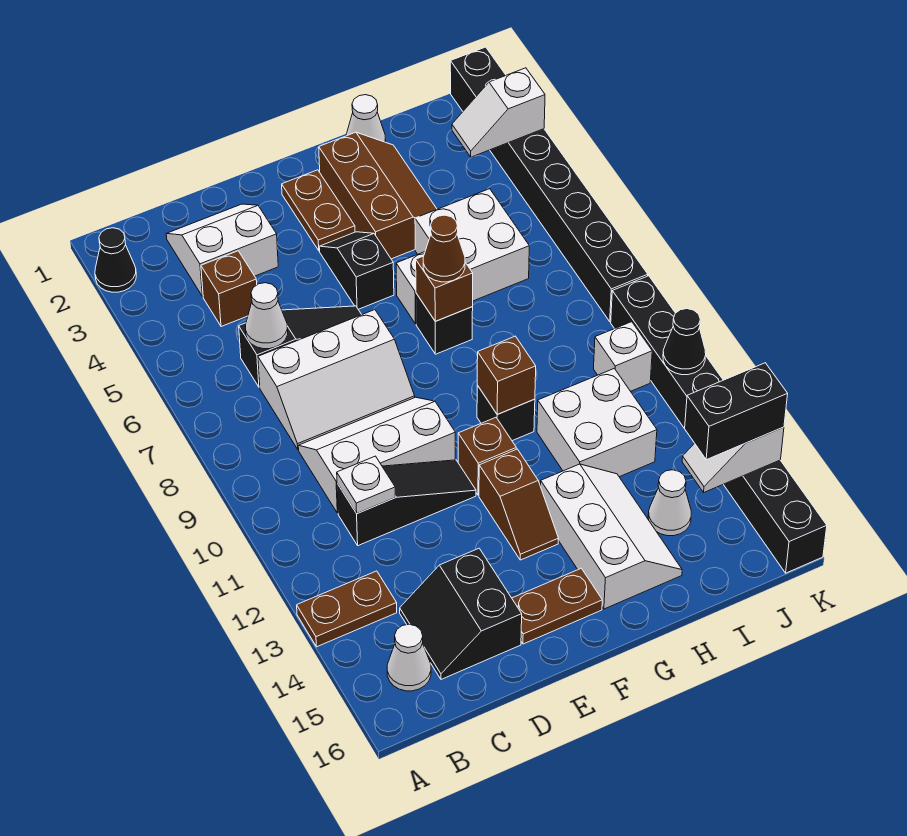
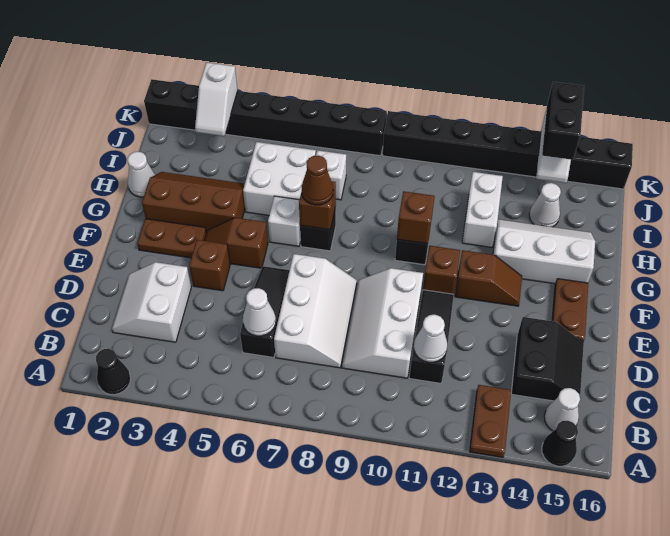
brown brick C4 level 1 -> brown brick E4 level 1
white plate C11 level 2 -> white cone C11 level 2
black slope C14:D15 level 1 top D -> black slope C14:D15 level 1 top 14
black slope F4:F5 level 1 top 5 -> brown slope F4:F5 level 1 top 5
white brick H11:I12 level 1 -> white brick H12:I12 level 1
white brick J10 level 1 -> white brick I7 level 1
black cone K11 level 2 -> black cone A15 level 1

